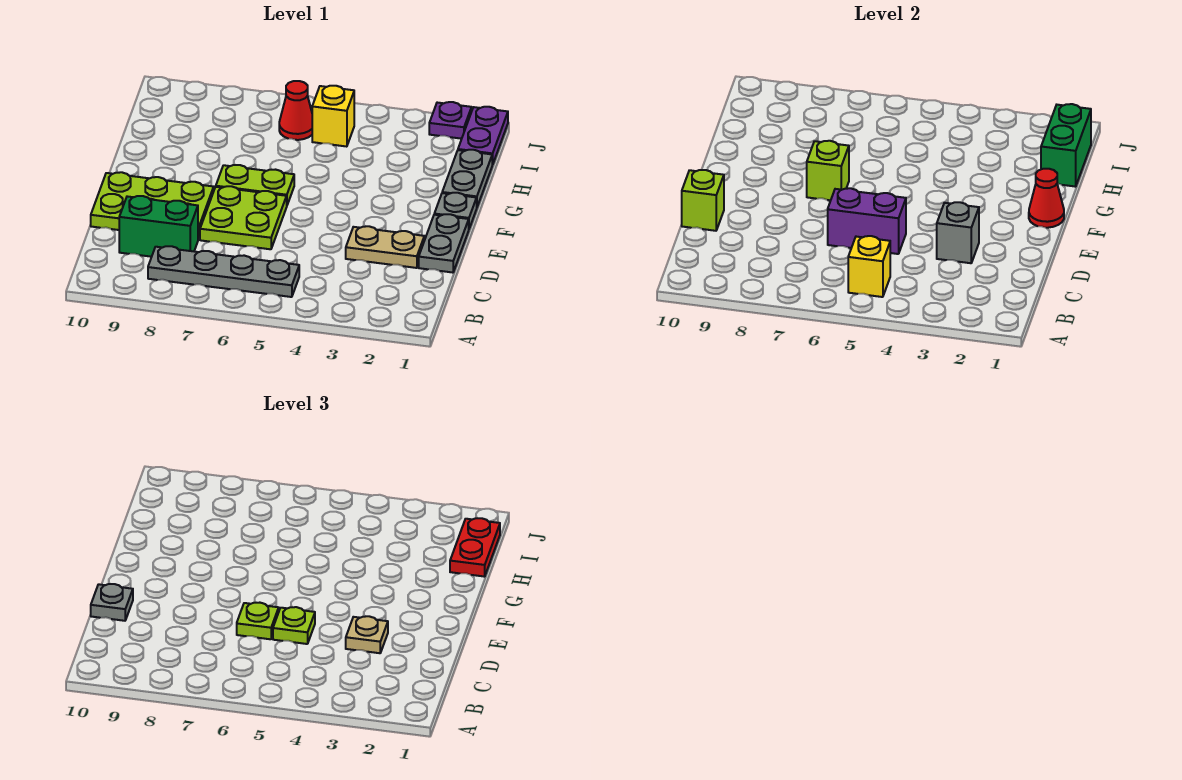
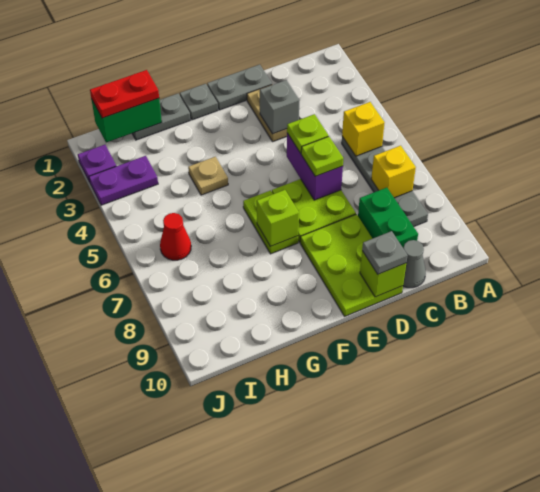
none -> grey cone C10 level 1
tan plate D3 level 3 -> tan plate G4 level 1
red cone F1 level 2 -> none
purple plate I1:J1 level 1 -> purple plate I3:J3 level 1
yellow brick I5 level 1 -> yellow brick B7 level 2

